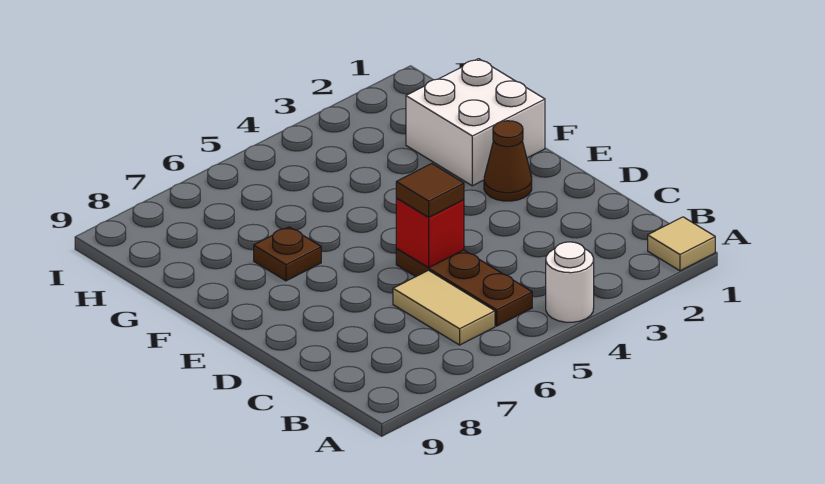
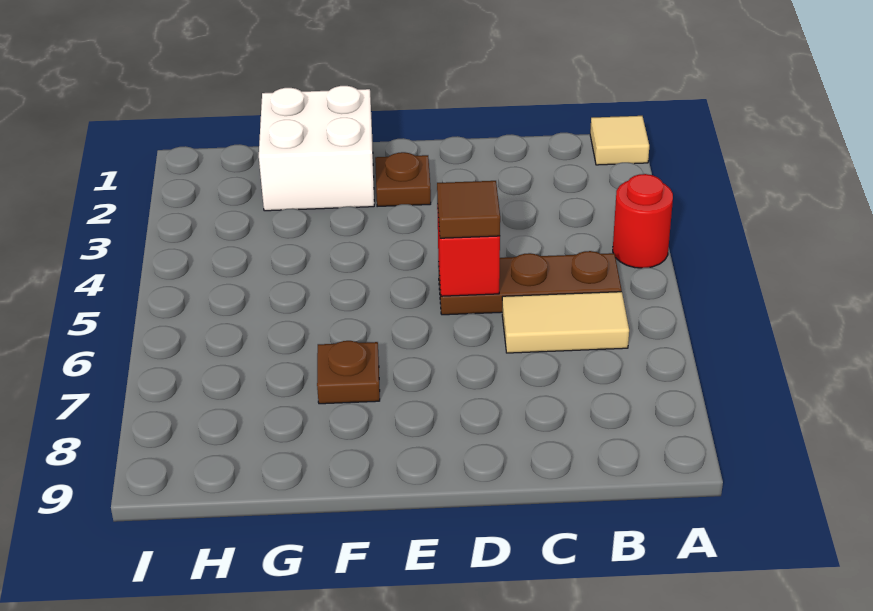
white round brick A4 level 1 -> red round brick A4 level 1
brown cone E2 level 1 -> brown plate E2 level 1

